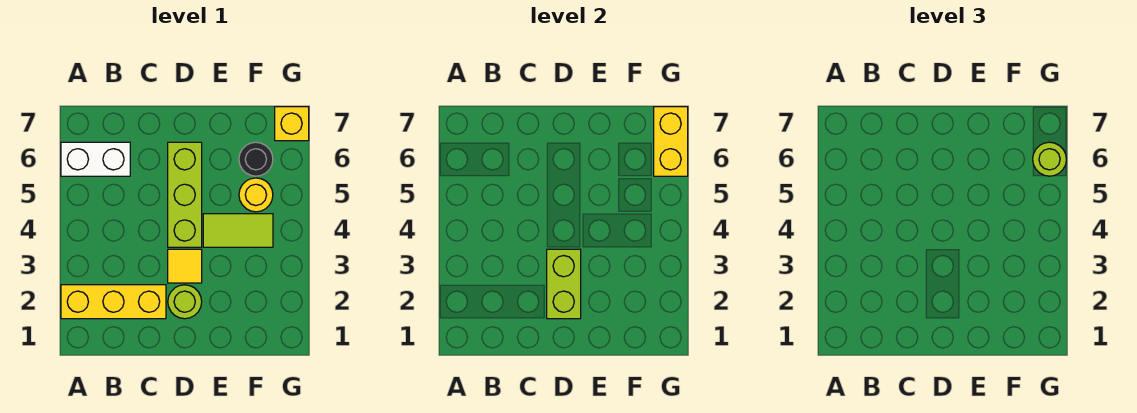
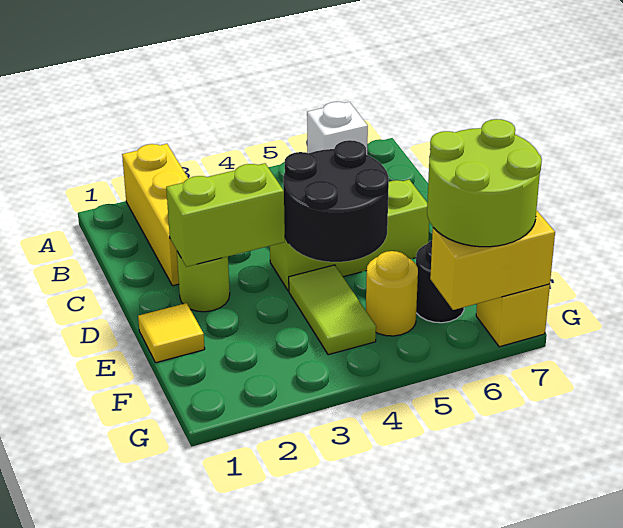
white brick A6:B6 level 1 -> white brick A6 level 1
yellow tile D3 level 1 -> yellow tile E1 level 1
none -> black round brick D4:E5 level 2
lime round brick G6 level 3 -> lime round brick F6:G7 level 3

